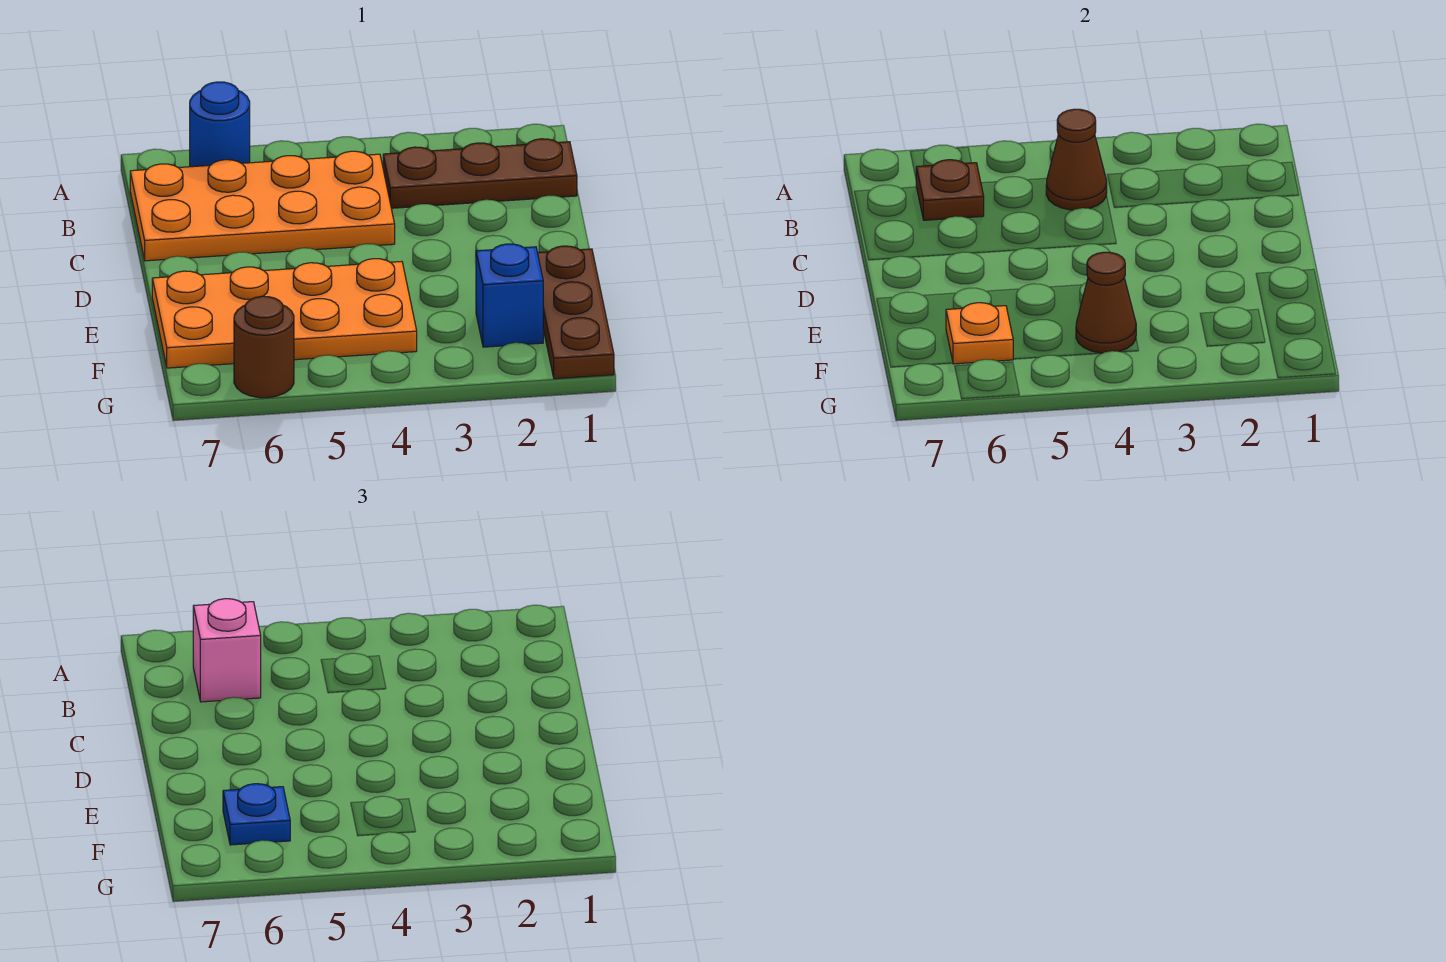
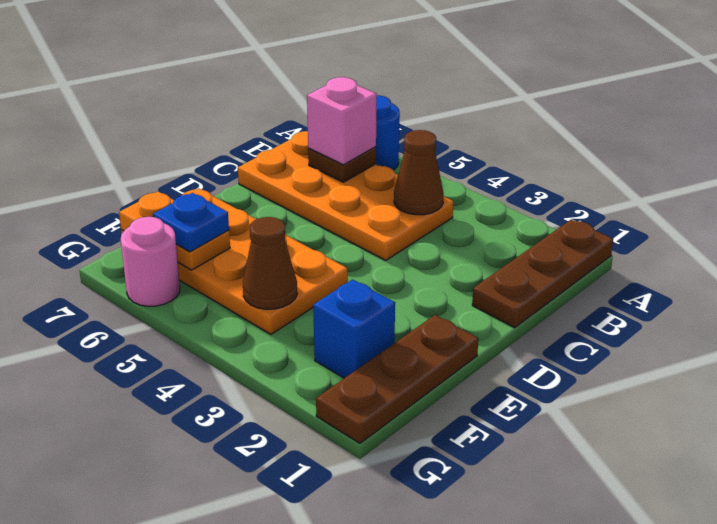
brown plate B1:B3 level 1 -> brown plate A1:C1 level 1
orange plate F6 level 2 -> orange plate F6:F7 level 2
brown round brick G6 level 1 -> pink round brick G6 level 1

